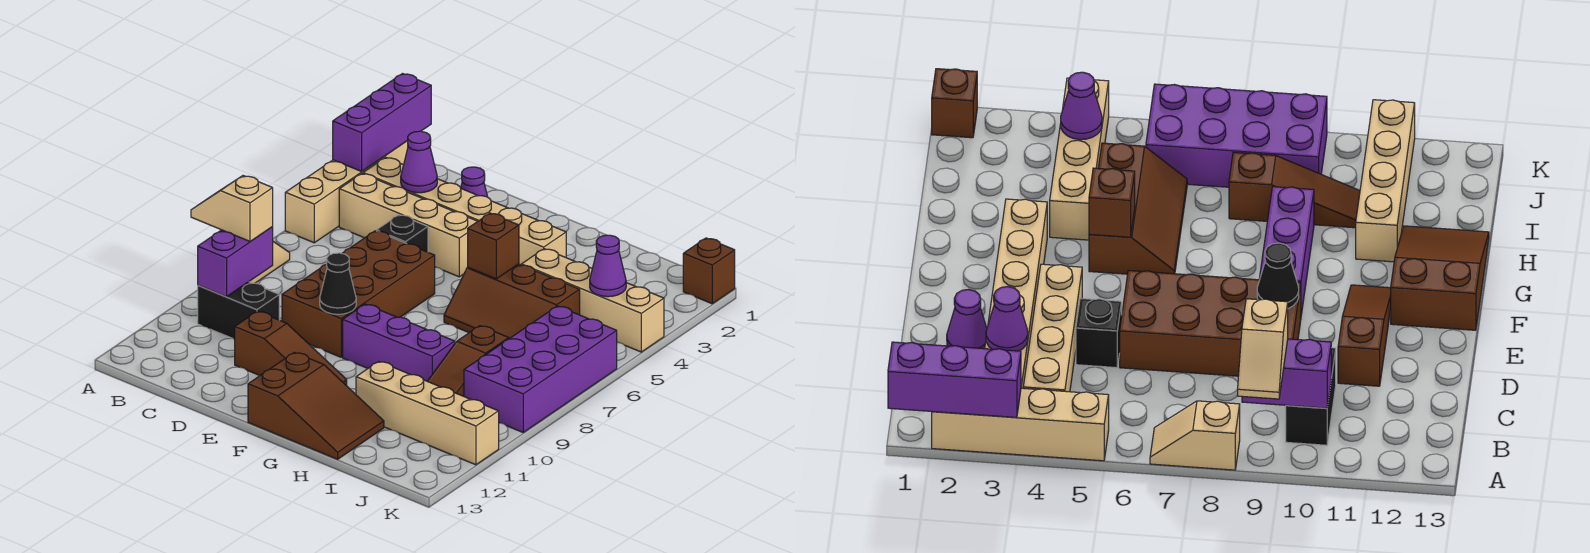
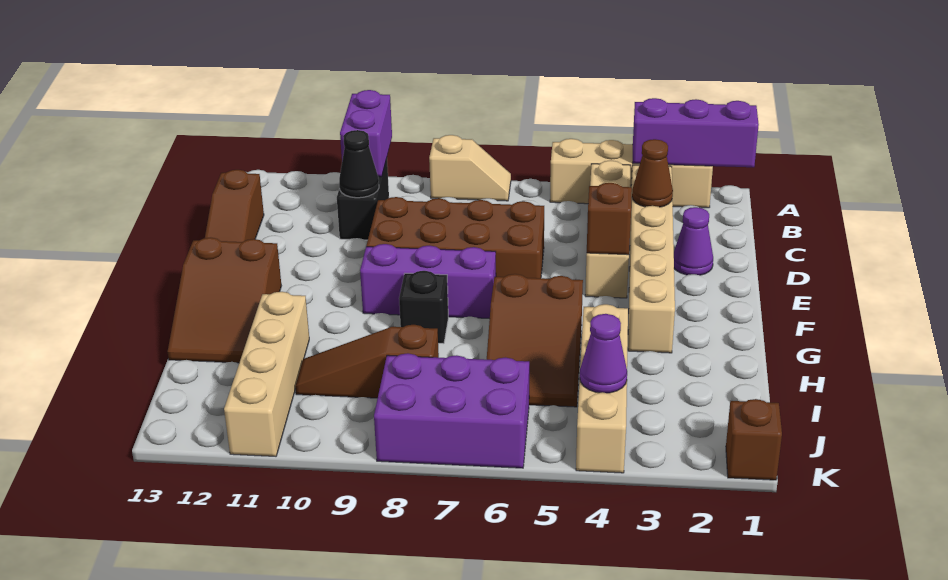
tan slope A9:B9 level 3 top B -> none
purple brick B9:B10 level 2 -> purple brick A10:B10 level 2
purple cone C3 level 2 -> brown cone C3 level 2
black brick D5 level 1 -> black brick G8 level 1
brown slope D11:F11 level 1 top D -> brown slope C13:E13 level 1 top C
black cone E9 level 2 -> black cone C10 level 2
purple brick F9:H9 level 1 -> purple brick F7:F9 level 1
brown slope G5:I6 level 1 top 5 -> brown slope G5:I6 level 1 top G
brown brick G5 level 2 -> brown brick E4 level 2
purple brick J6:K9 level 1 -> purple brick J6:K8 level 1

